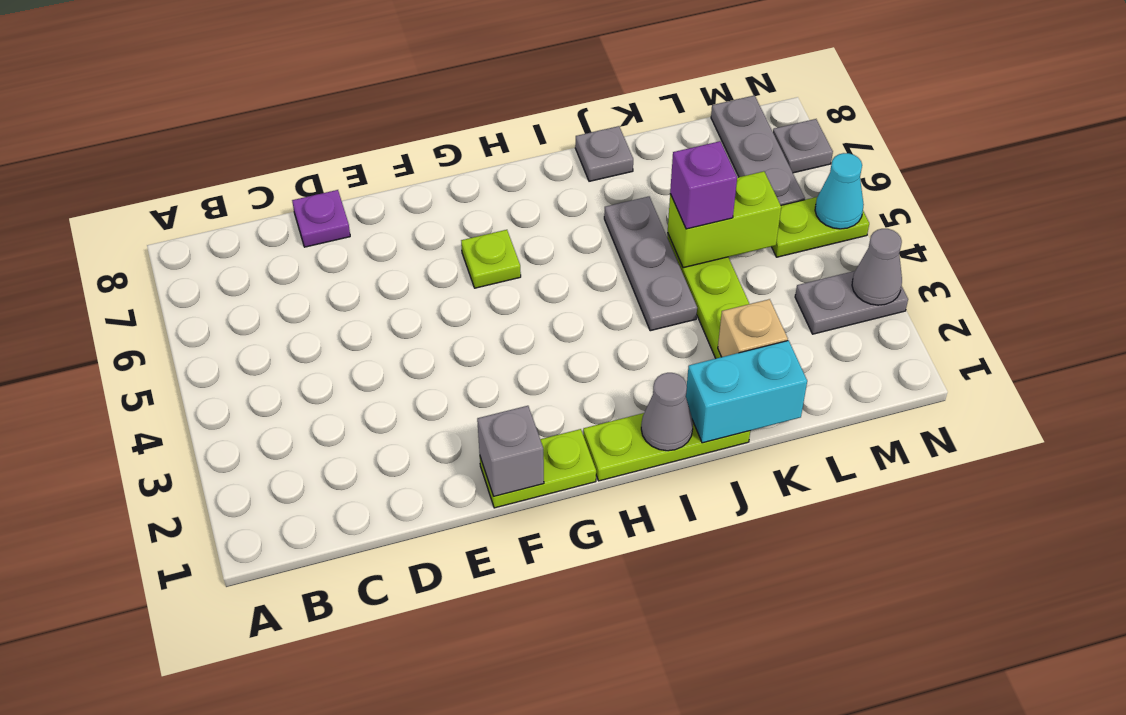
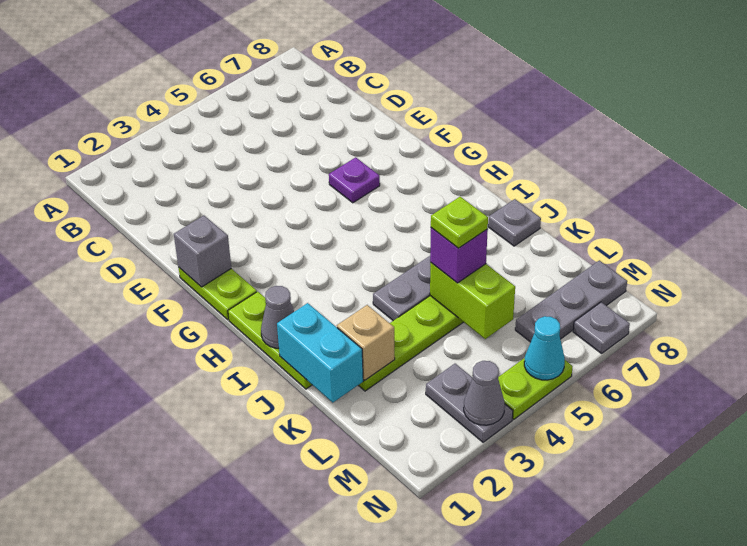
purple plate D8 level 1 -> purple plate F6 level 1
lime plate G6 level 1 -> lime plate K5 level 4
lime plate M5:N5 level 1 -> lime plate N4:N5 level 1

